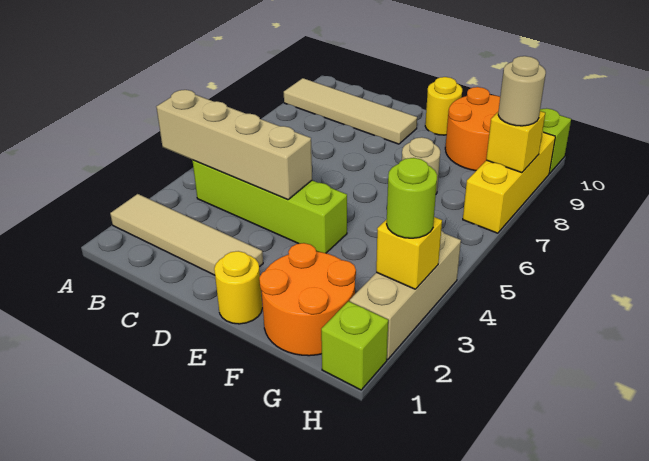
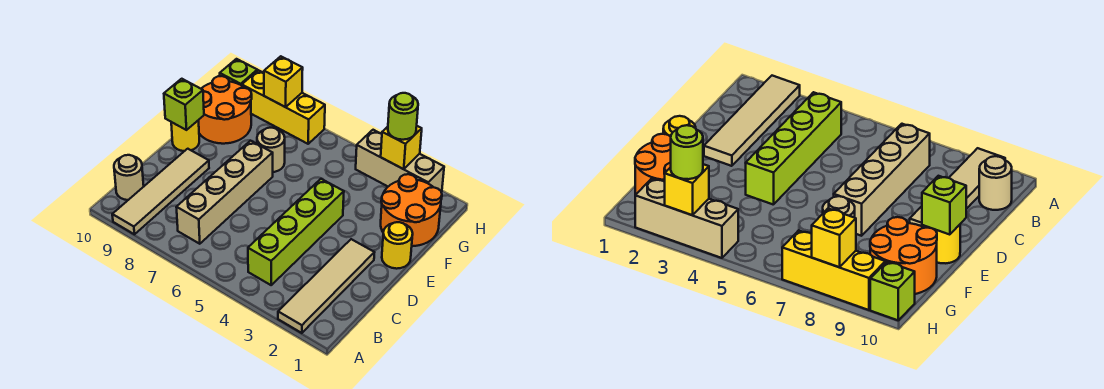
tan brick A4:D4 level 2 -> tan brick B7:E7 level 1
lime brick H1 level 1 -> lime brick E10 level 2
tan round brick H8 level 3 -> tan round brick B10 level 1

